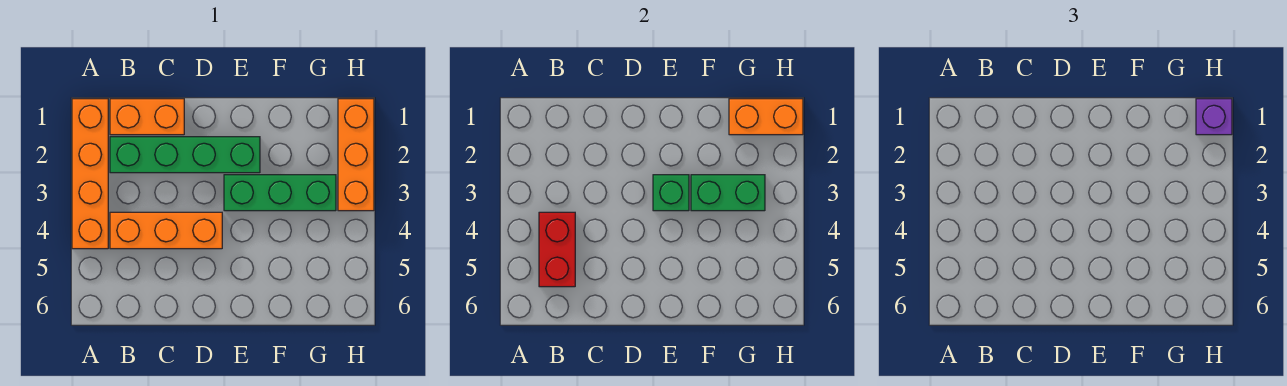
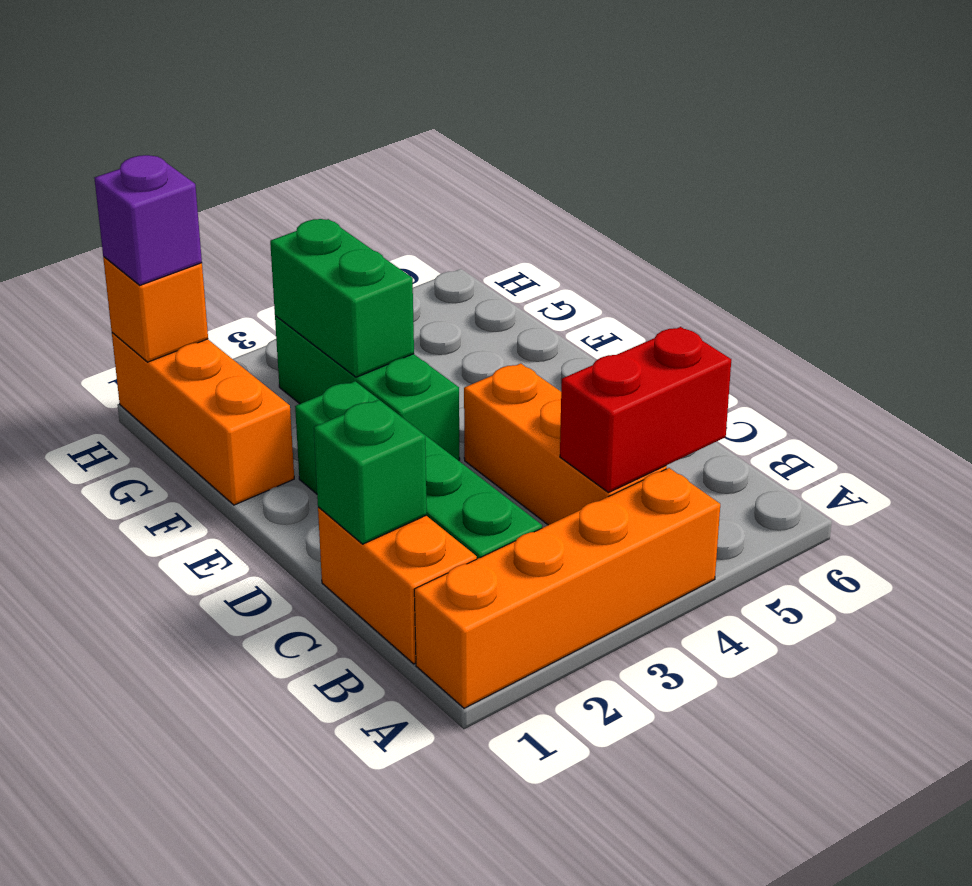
green brick E3 level 2 -> green brick C1 level 2
orange brick G1:H1 level 2 -> orange brick H1 level 2
orange brick H1:H3 level 1 -> orange brick F1:H1 level 1

